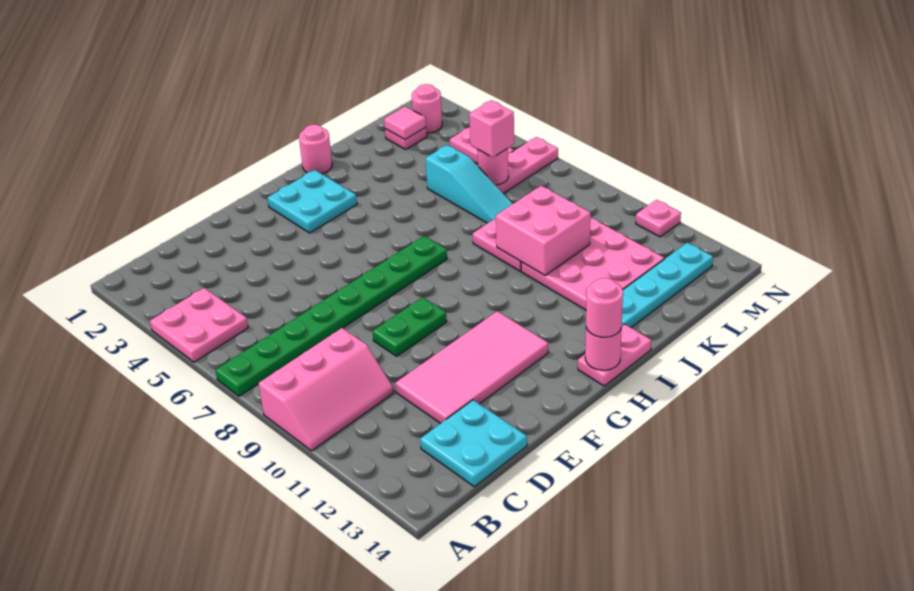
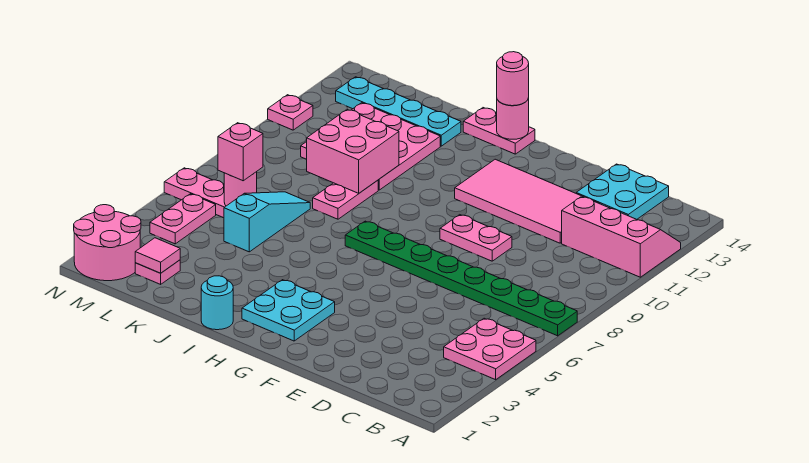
pink slope A9:C10 level 1 top 9 -> pink slope A11:C12 level 1 top 11
green plate E9:F9 level 1 -> pink plate E9:F9 level 1
pink round brick I1 level 1 -> cyan round brick I1 level 1
pink round brick M2 level 1 -> pink round brick M1:N2 level 1

